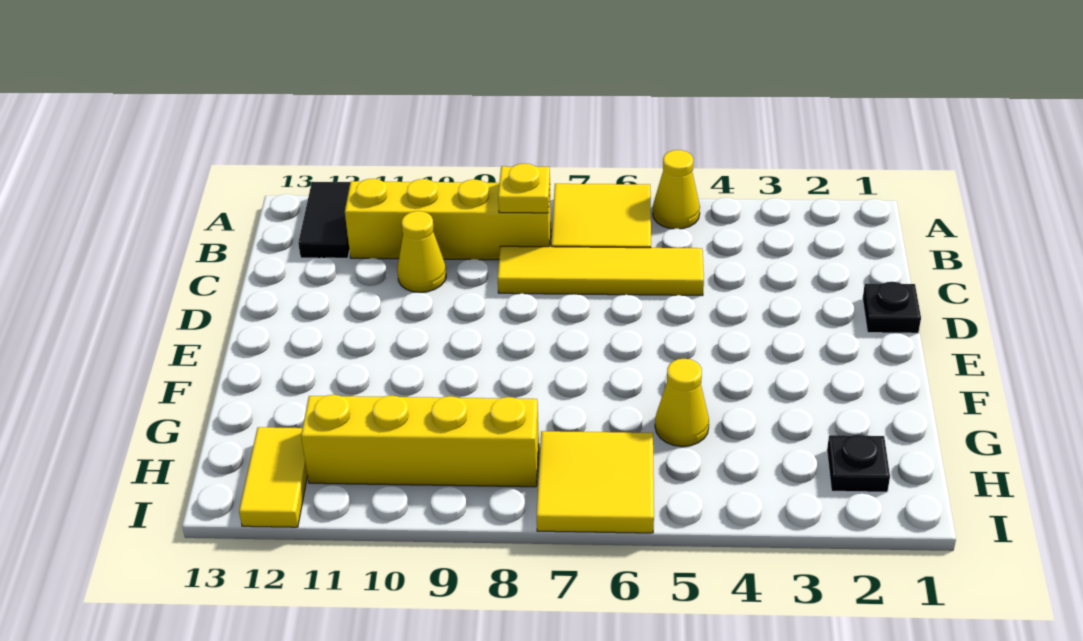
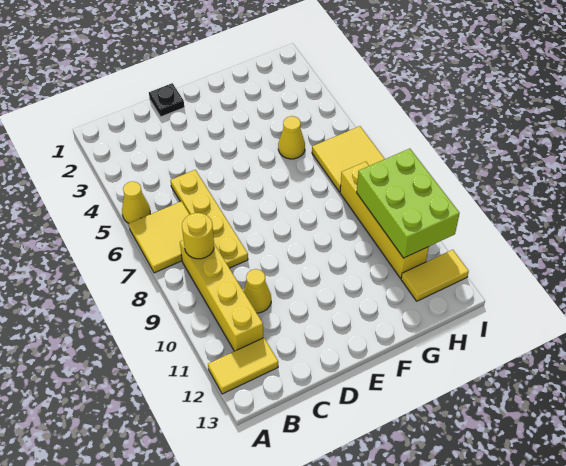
black tile A12:B12 level 1 -> yellow tile A12:B12 level 1
yellow plate B8 level 2 -> yellow round brick B8 level 2
yellow tile C5:C8 level 1 -> yellow plate C5:C8 level 1
black plate H2 level 1 -> none
none -> lime brick H9:I11 level 2

